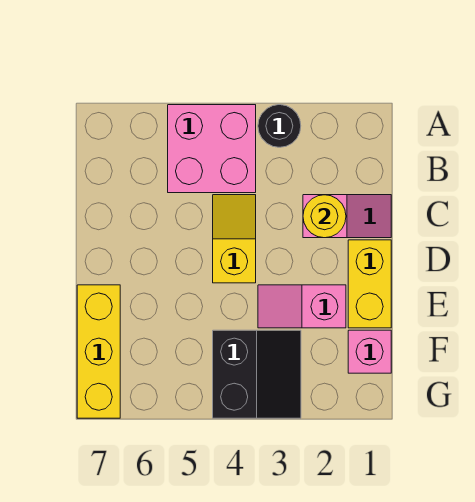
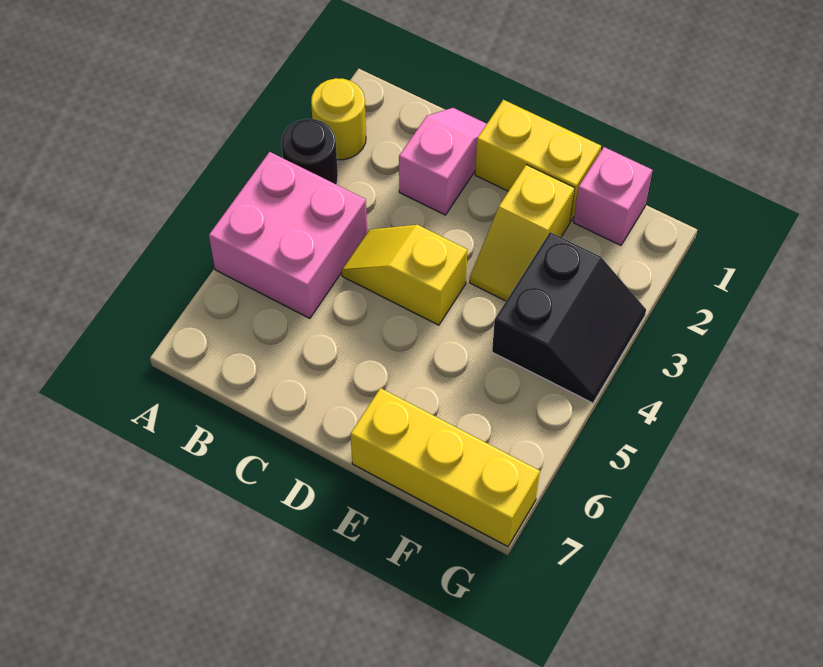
yellow round brick C2 level 2 -> yellow round brick A2 level 1
pink slope E2:E3 level 1 top 2 -> yellow slope E2:E3 level 1 top 2
black slope F3:G4 level 1 top 4 -> black slope F3:G4 level 1 top F

